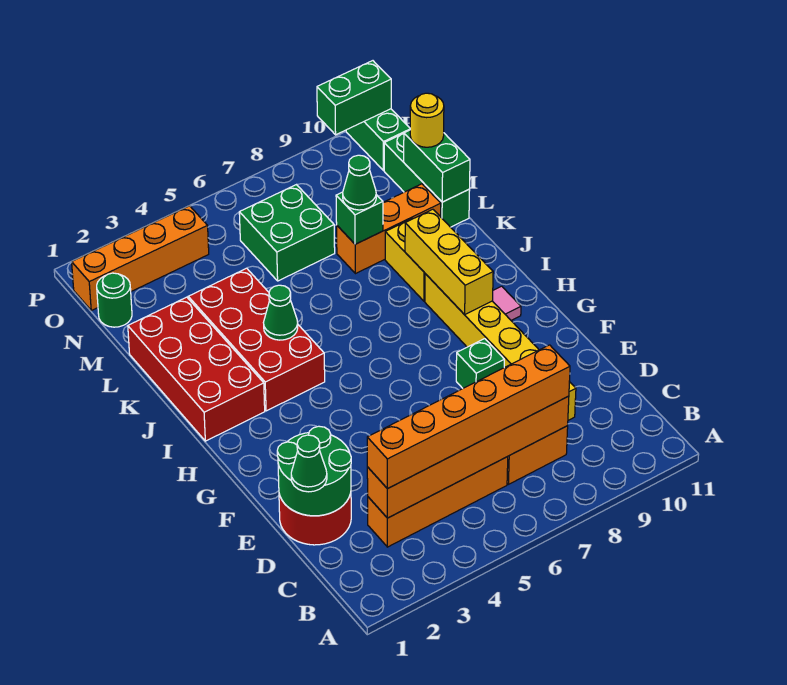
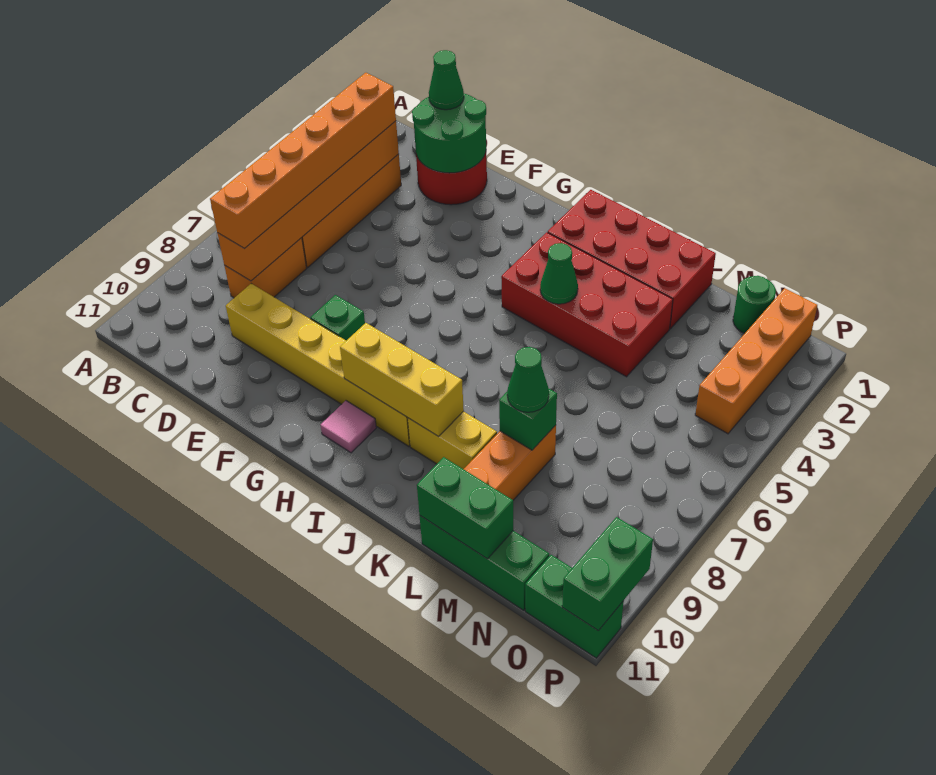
green brick M6:N7 level 1 -> none
yellow round brick M11 level 3 -> none

